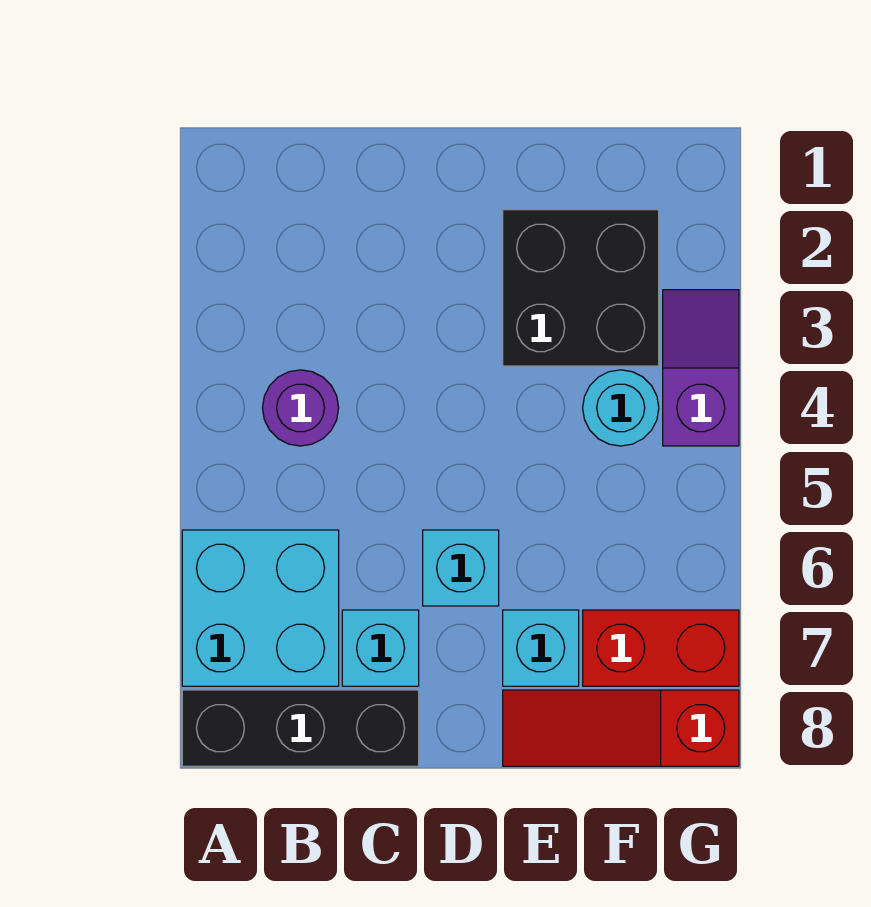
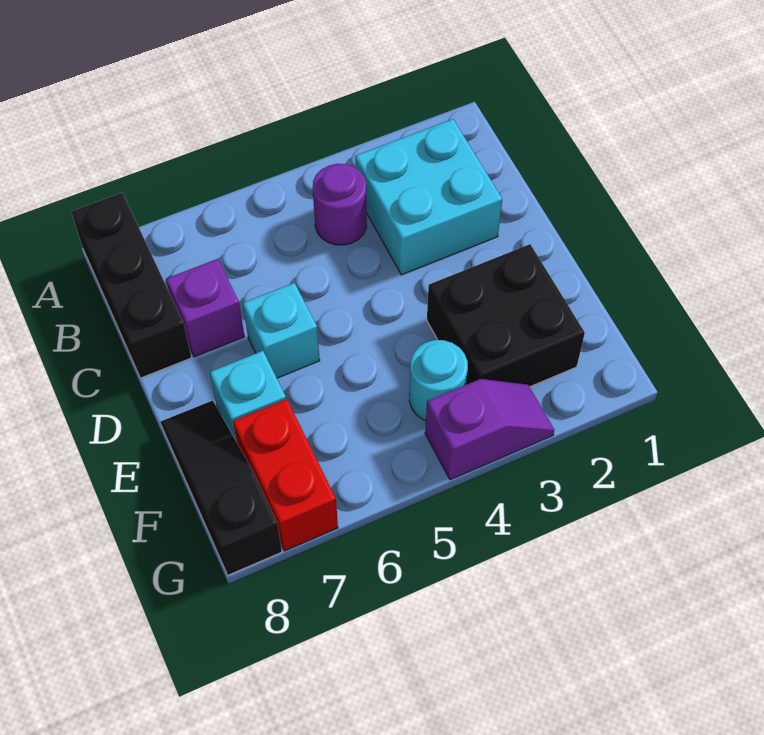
cyan brick A6:B7 level 1 -> cyan brick B2:C3 level 1
cyan brick C7 level 1 -> purple brick C7 level 1
red slope E8:G8 level 1 top G -> black slope E8:G8 level 1 top G

